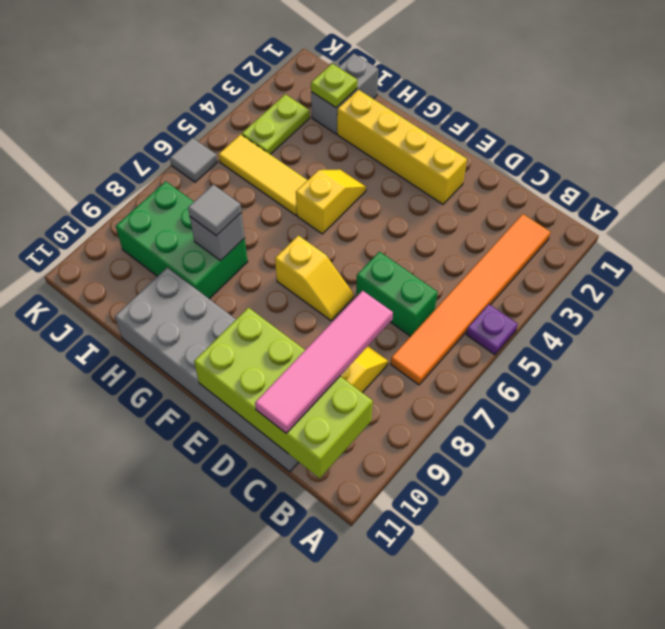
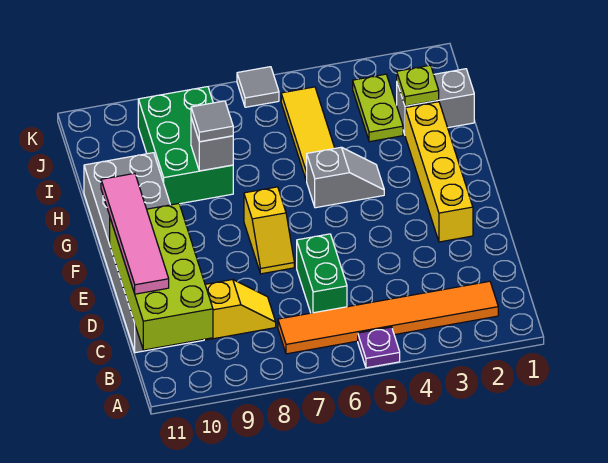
pink tile C8:C11 level 3 -> pink tile C11:F11 level 3
yellow slope G4:G5 level 1 top 5 -> grey slope G4:G5 level 1 top 5
lime plate J3:J4 level 1 -> lime plate I3:J3 level 1

